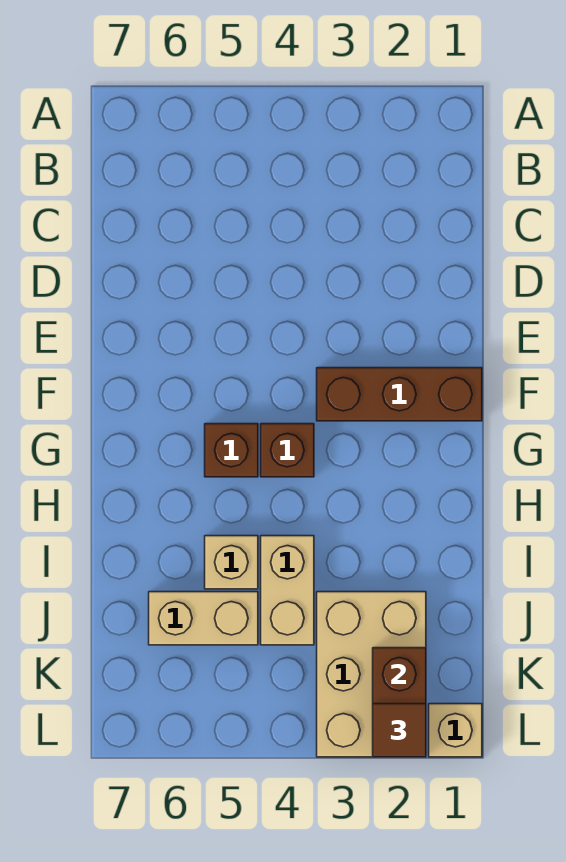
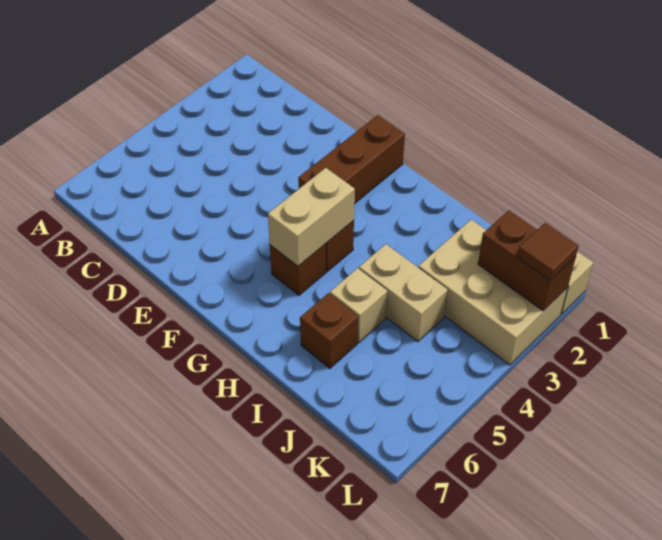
none -> brown brick I6 level 1
tan brick J5:J6 level 1 -> tan brick G4:G5 level 2

